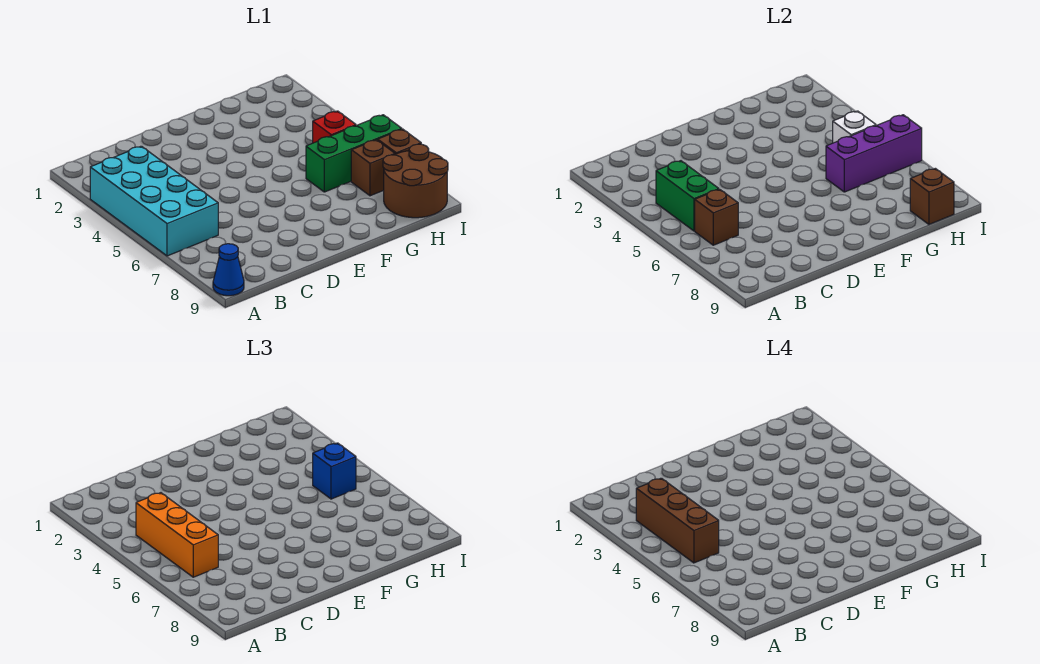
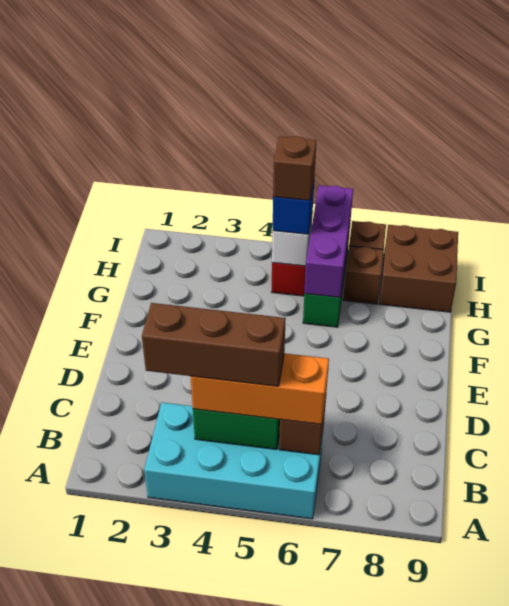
blue cone A9 level 1 -> none
brown round brick H8:I9 level 1 -> brown brick H8:I9 level 1
brown brick H9 level 2 -> brown brick H5 level 4

